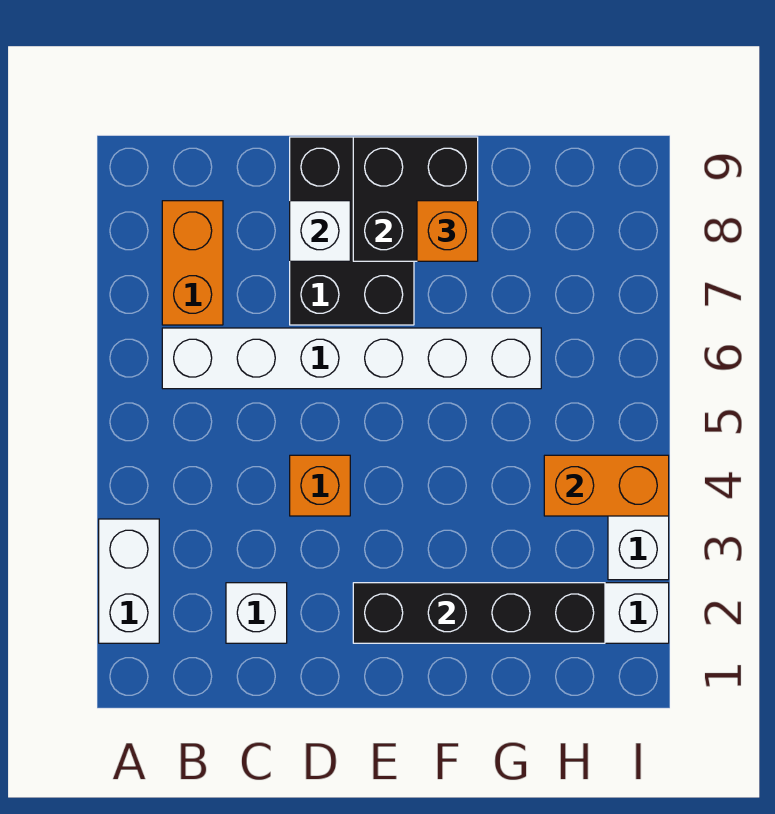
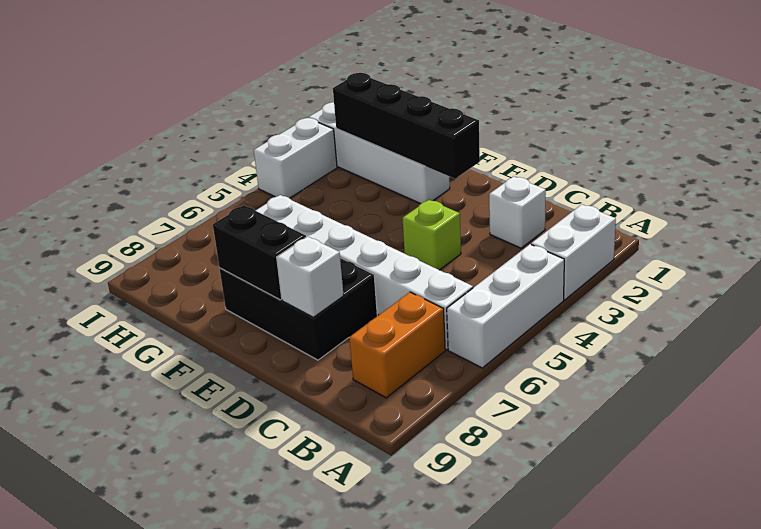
none -> white brick A4:A6 level 1
orange brick D4 level 1 -> lime brick D4 level 1
black brick D7:E9 level 1 -> black brick D7:F8 level 1
black brick E8:F9 level 2 -> black brick E8:F8 level 2
orange brick F8 level 3 -> none
orange brick H4:I4 level 2 -> none

